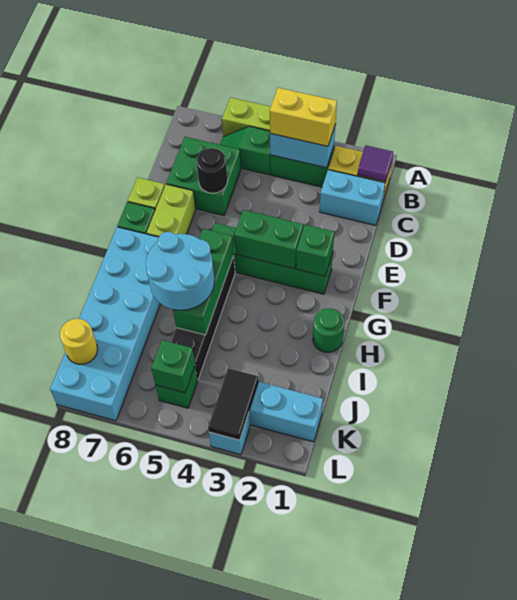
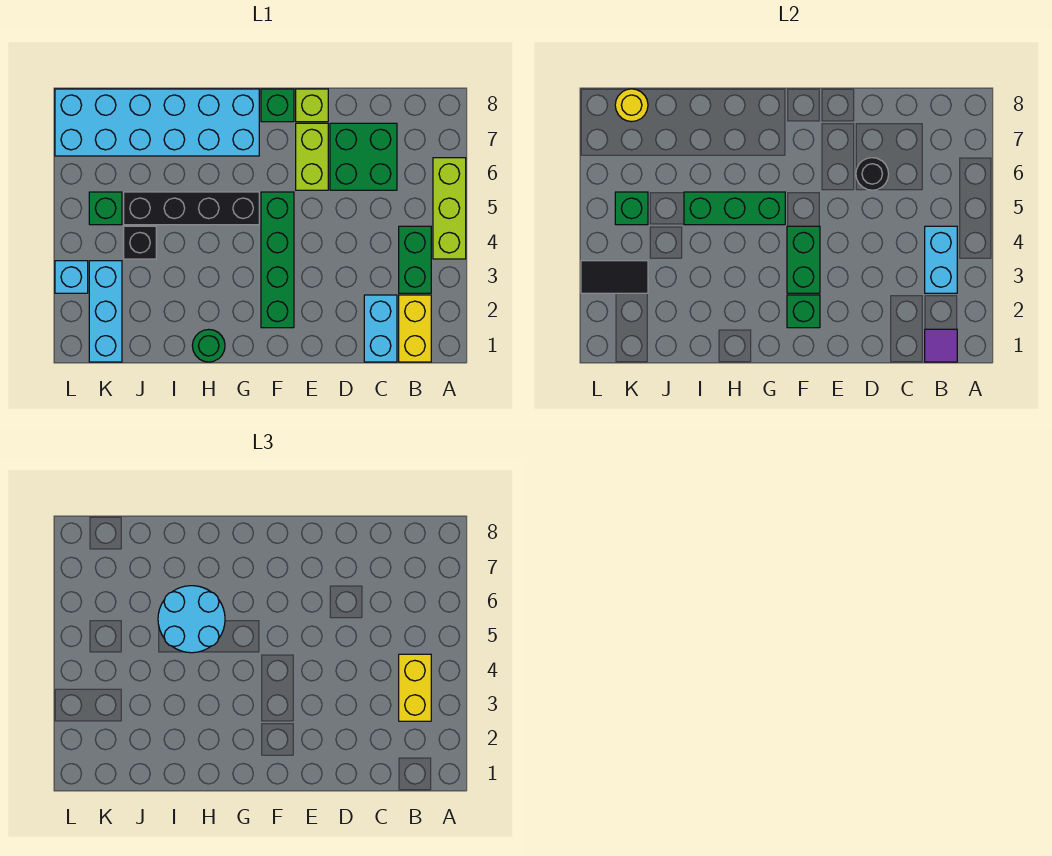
green slope B5:B6 level 1 top 5 -> none
lime brick E7:F7 level 1 -> lime brick E6:E7 level 1
none -> black brick J4 level 1

